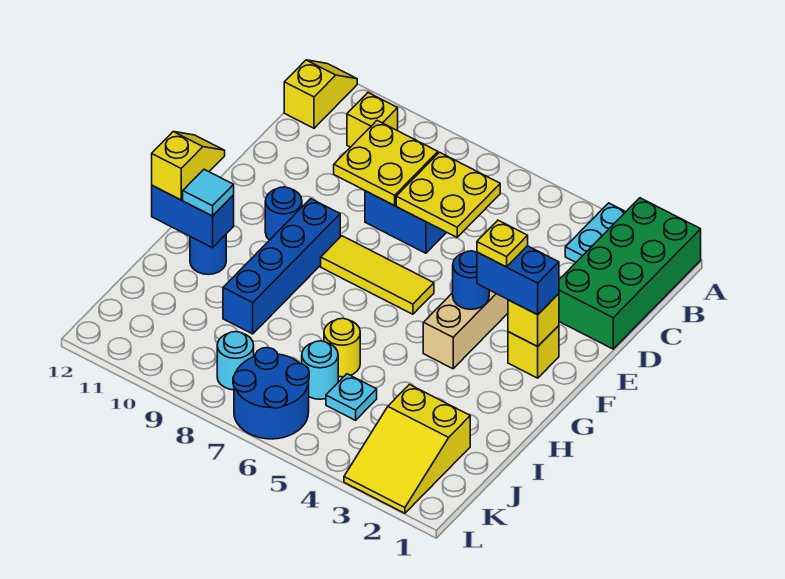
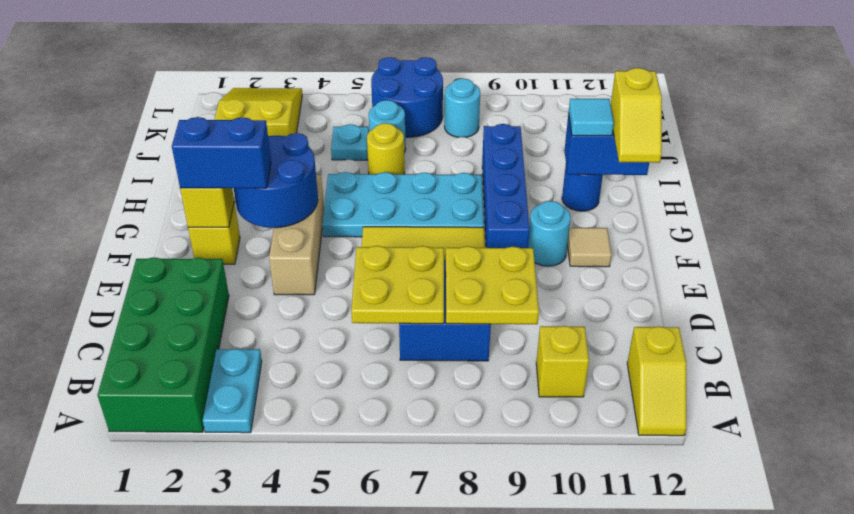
yellow plate F3 level 4 -> none
blue round brick F4 level 2 -> blue round brick F3:G4 level 2
blue round brick F10 level 1 -> cyan round brick F10 level 1
none -> tan tile F11 level 1
none -> cyan plate G5:H8 level 1

